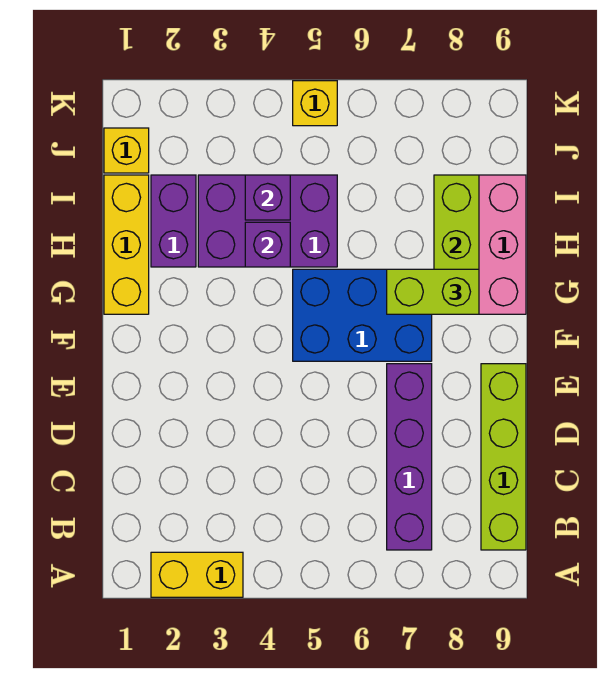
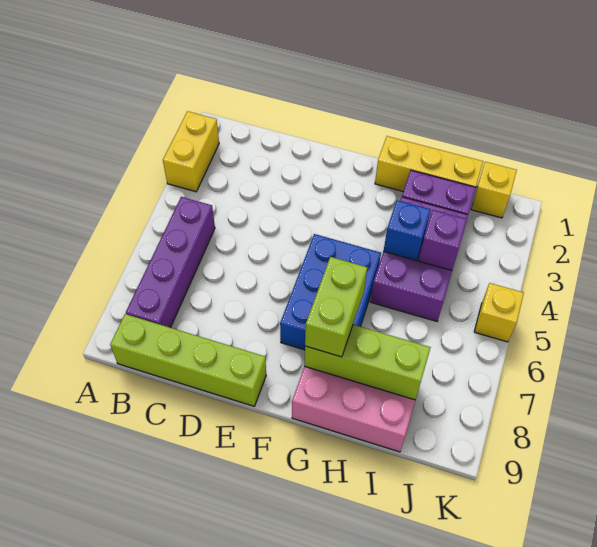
purple brick B7:E7 level 1 -> purple brick B5:B8 level 1
purple brick H4 level 2 -> blue brick H4 level 2

